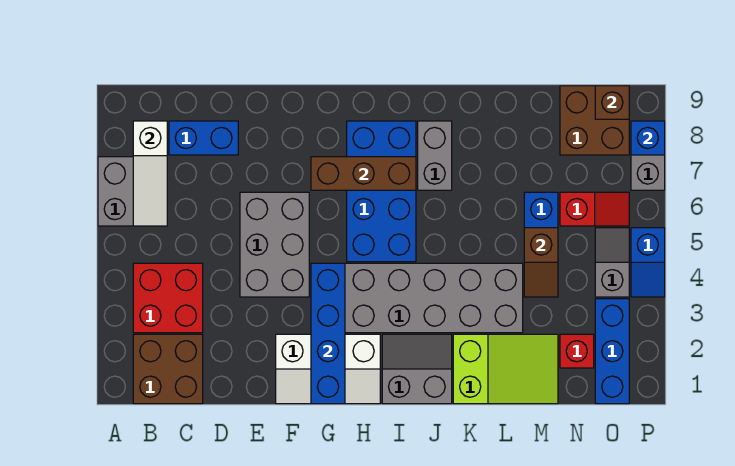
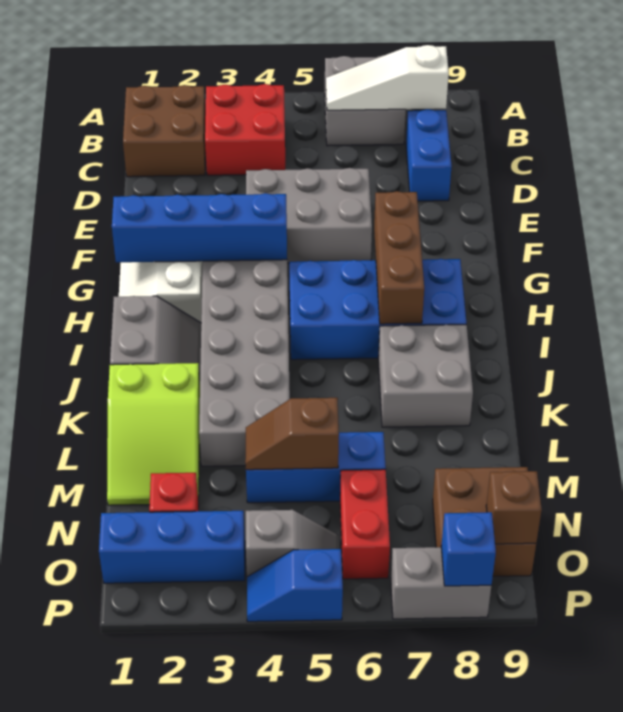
grey brick J7:J8 level 1 -> grey brick J7:K8 level 1
red slope N6:O6 level 1 top N -> red brick N6:O6 level 1

